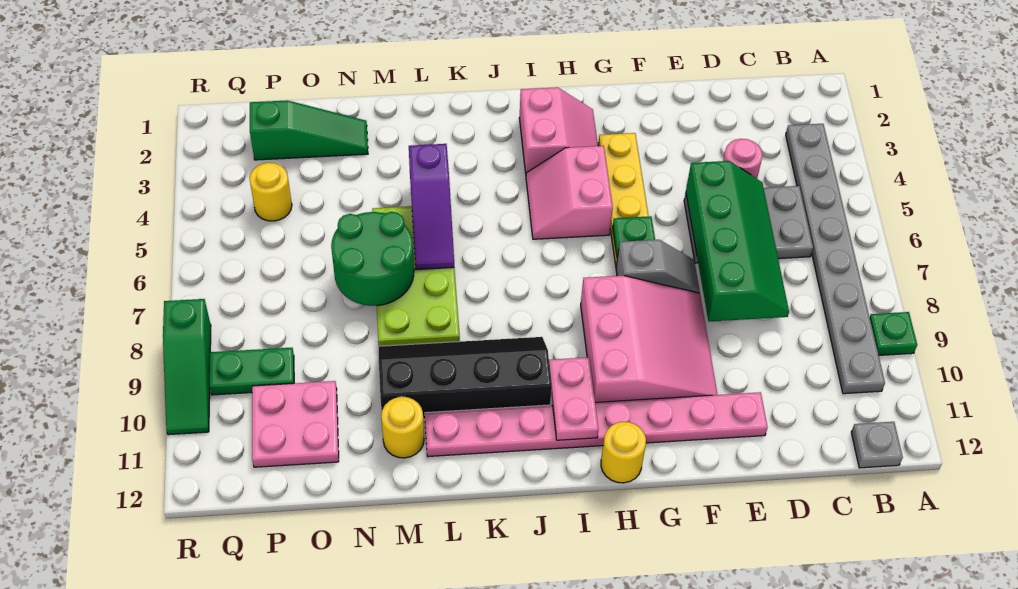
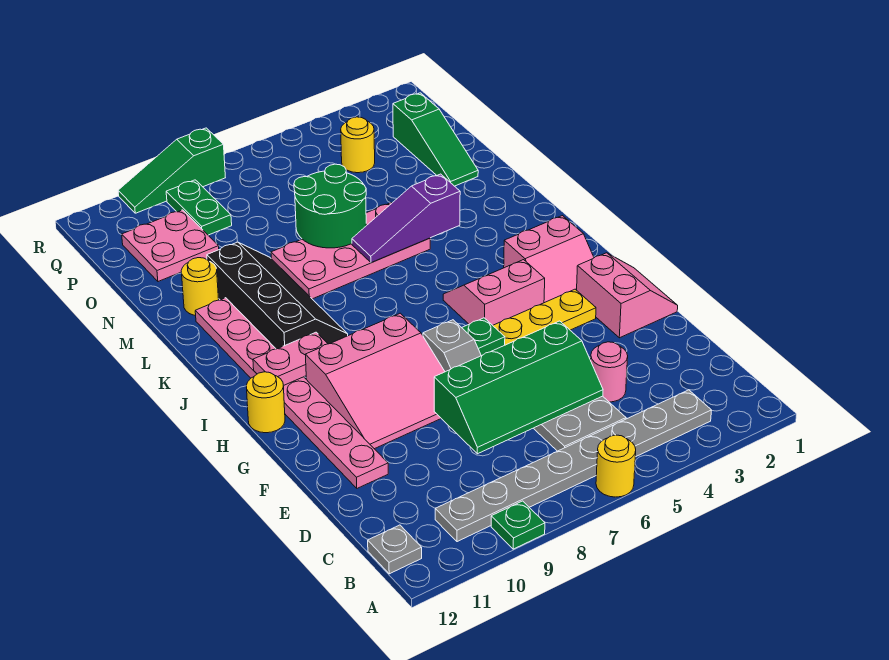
none -> yellow round brick A6 level 1
none -> pink slope F1:G2 level 1 top 2
lime plate L5:M8 level 1 -> pink plate L5:M8 level 1

